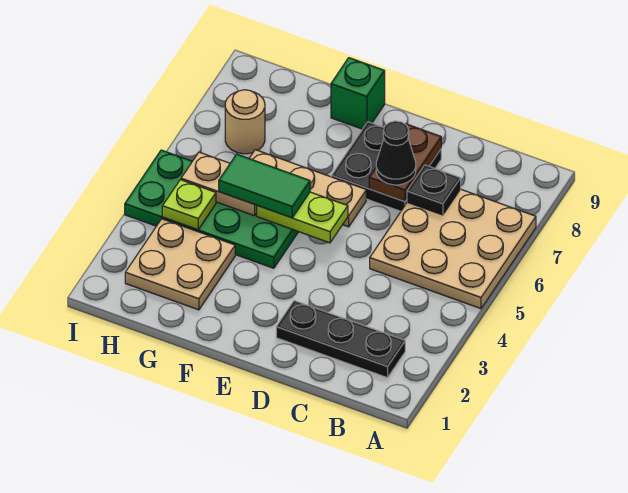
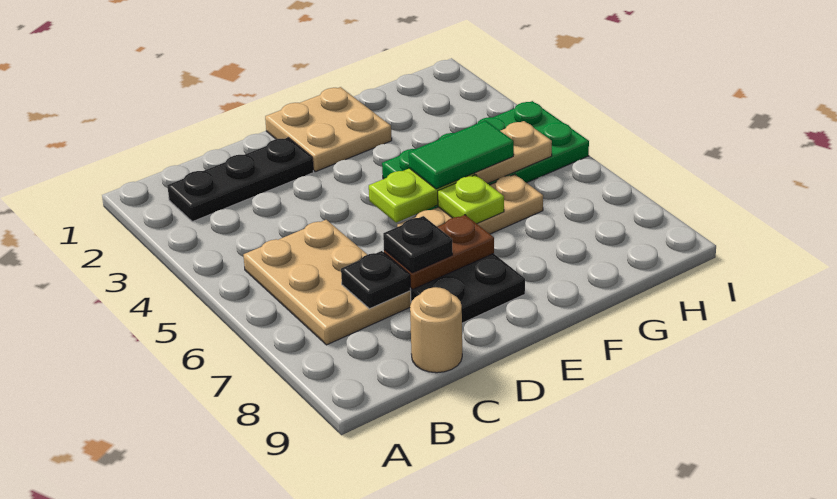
tan plate A5:C7 level 1 -> tan plate B5:C7 level 1
brown plate D7:D8 level 2 -> brown plate D7:E7 level 2
black cone D7 level 3 -> black plate D7 level 3
green brick F9 level 1 -> none
tan plate G2:H3 level 1 -> tan plate E1:F2 level 1
lime plate H4 level 2 -> lime plate F6 level 2
tan round brick H7 level 1 -> tan round brick C9 level 1

